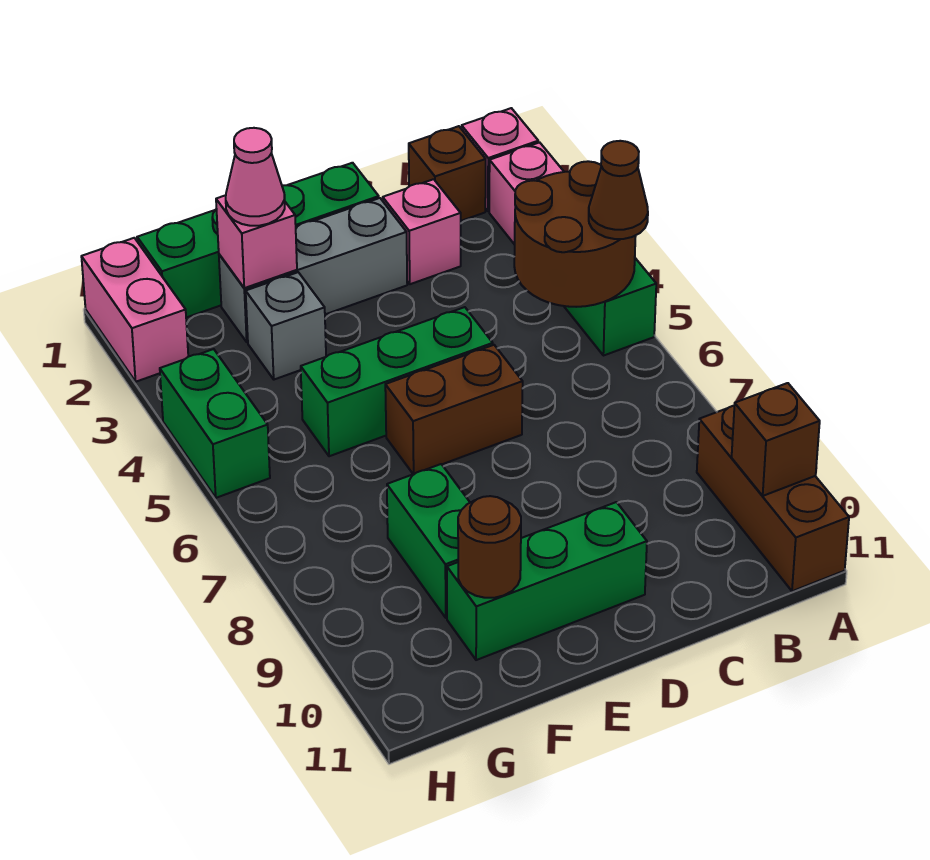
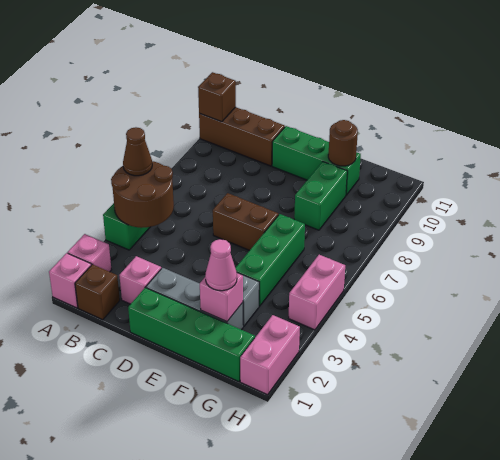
brown brick A9:A11 level 1 -> brown brick A10:C10 level 1
green brick D5:F5 level 1 -> green brick F4:F6 level 1
green brick H4:H5 level 1 -> pink brick H4:H5 level 1

